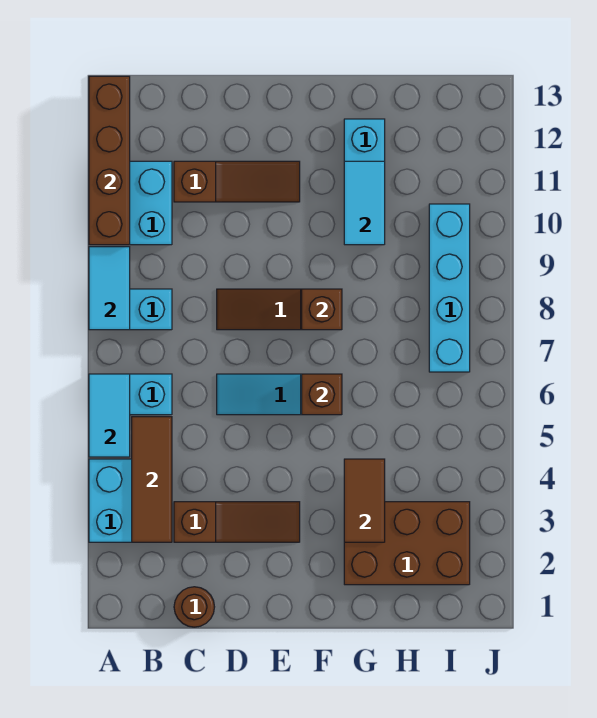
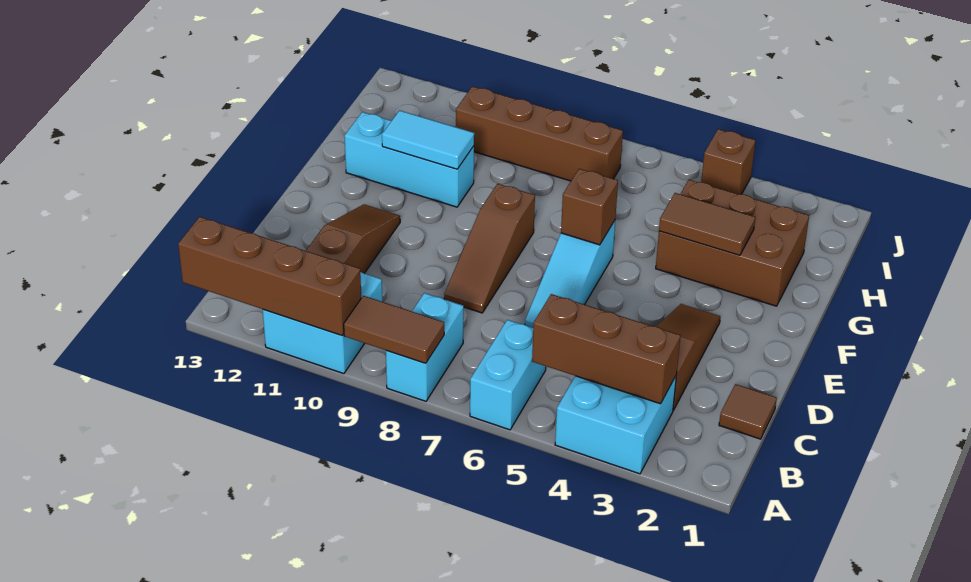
cyan tile A5:A6 level 2 -> none
cyan tile A8:A9 level 2 -> brown tile A8:A9 level 2
brown tile B3:B5 level 2 -> brown brick B3:B5 level 2
brown round brick C1 level 1 -> brown tile C1 level 1
brown brick F8 level 2 -> brown brick J4 level 1
brown brick G2:I3 level 1 -> brown brick G2:H4 level 1
cyan brick I7:I10 level 1 -> brown brick I7:I10 level 1

